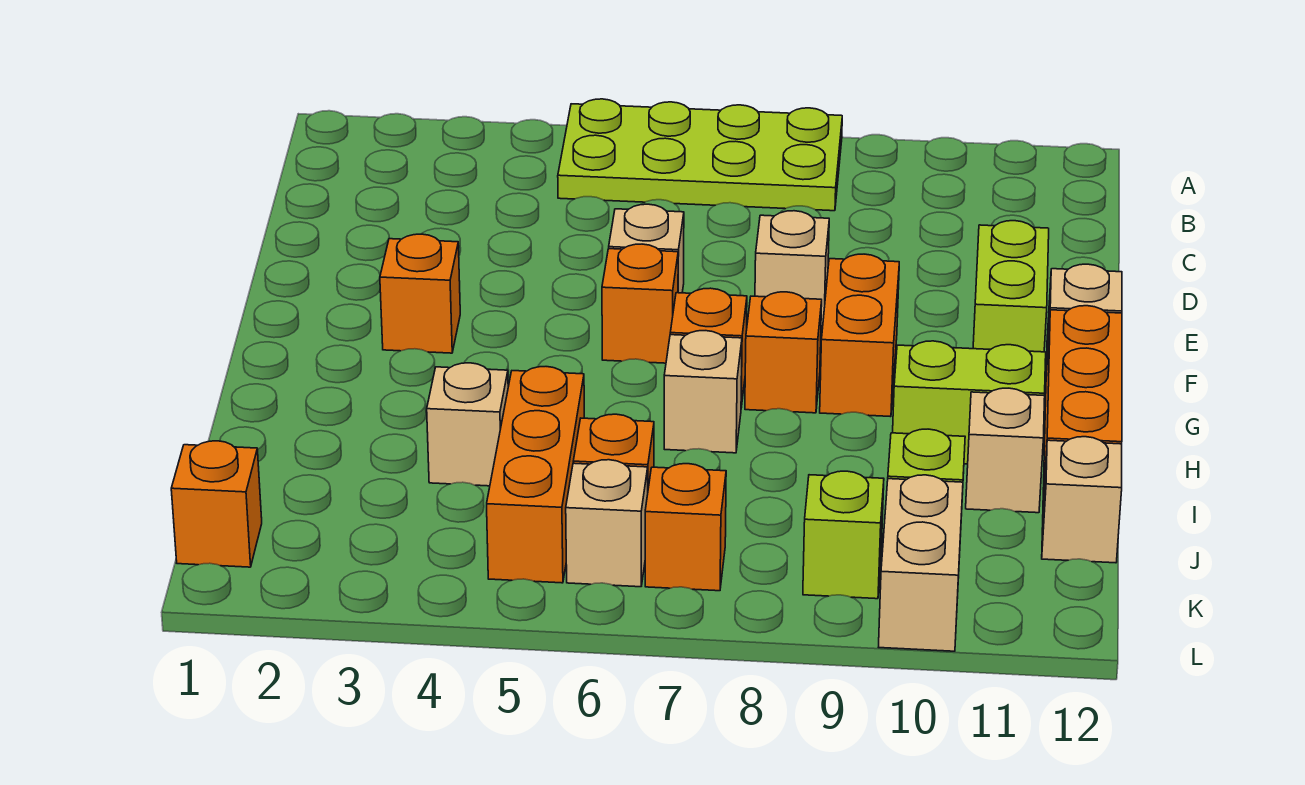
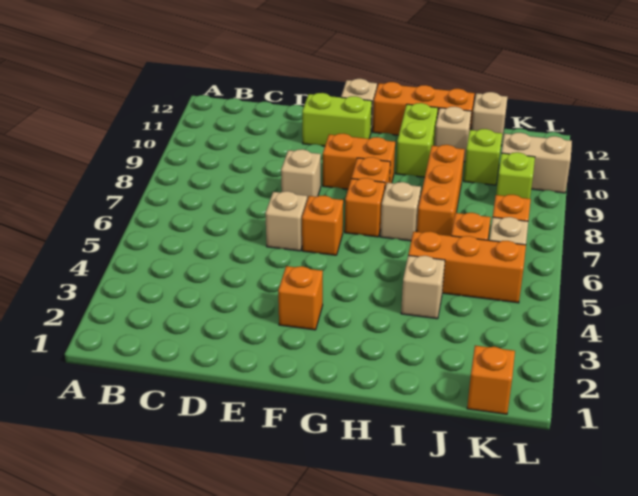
lime plate A5:B8 level 1 -> none
none -> orange brick I7:I9 level 1

